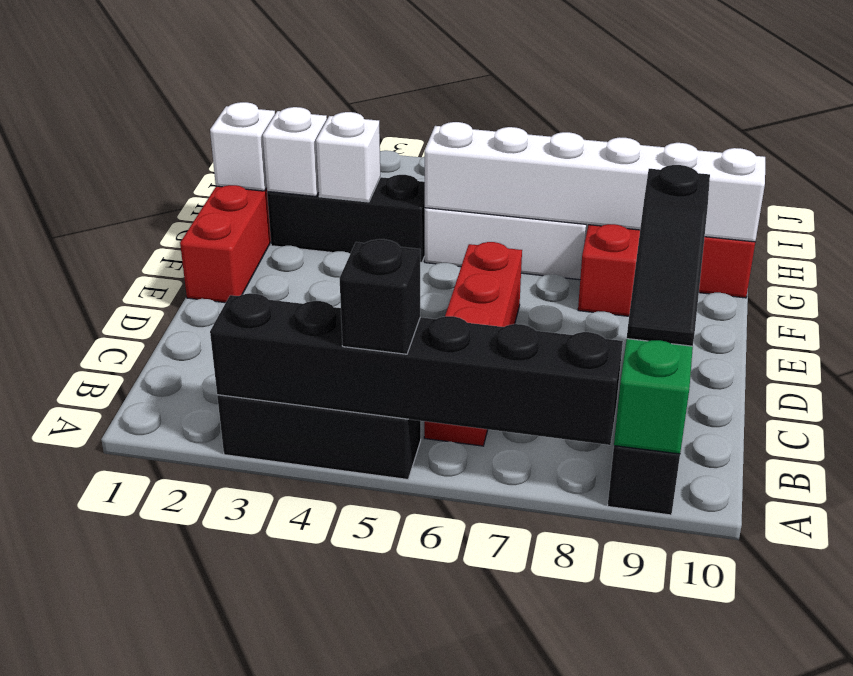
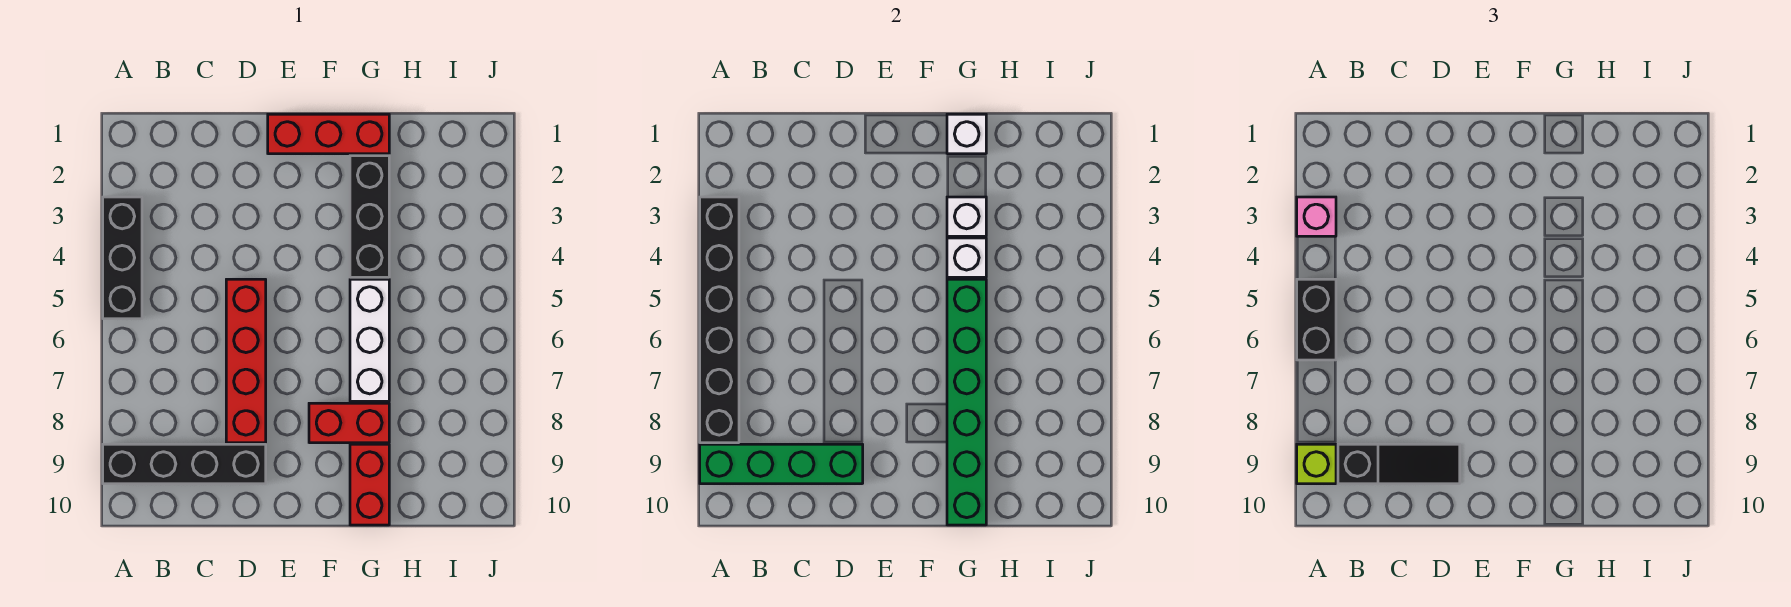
none -> pink brick A3 level 3
black brick A5 level 3 -> black brick A5:A6 level 3
none -> lime brick A9 level 3
red brick B6:E6 level 1 -> red brick D5:D8 level 1
black slope B9:D9 level 3 top D -> black slope B9:D9 level 3 top B
white brick G2 level 2 -> white brick G4 level 2
white brick G5:G10 level 2 -> green brick G5:G10 level 2

